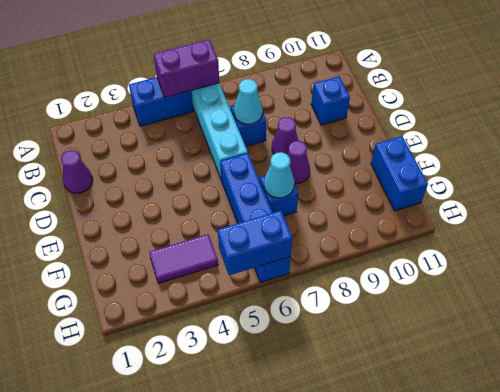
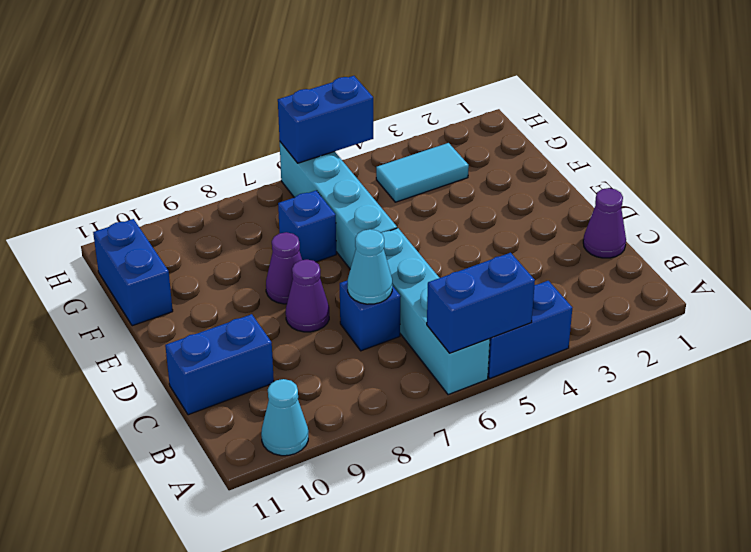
purple brick A5:A6 level 2 -> blue brick A5:A6 level 2
blue brick C10 level 1 -> blue brick C10:C11 level 1
blue brick E6:H6 level 1 -> cyan brick E6:H6 level 1
cyan cone F7 level 2 -> cyan cone A10 level 1
purple tile G3:G4 level 1 -> cyan tile G3:G4 level 1

